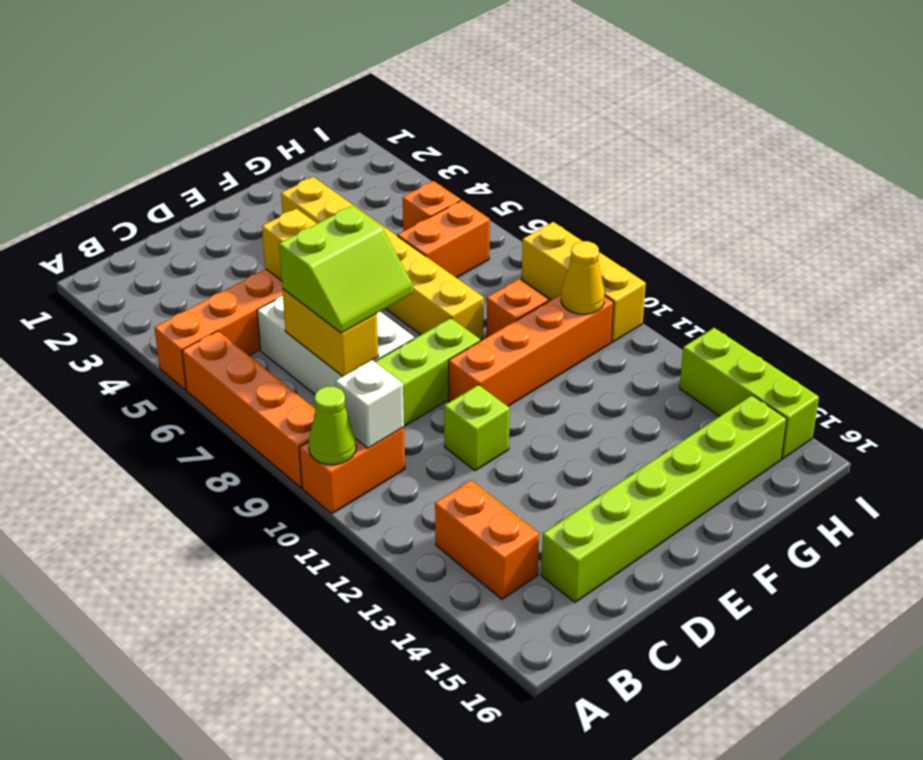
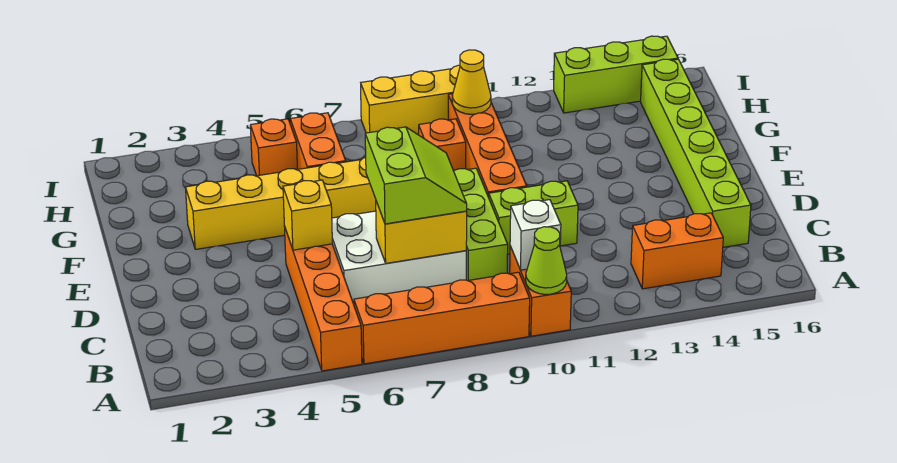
lime brick D11 level 1 -> lime brick D10:D11 level 1

